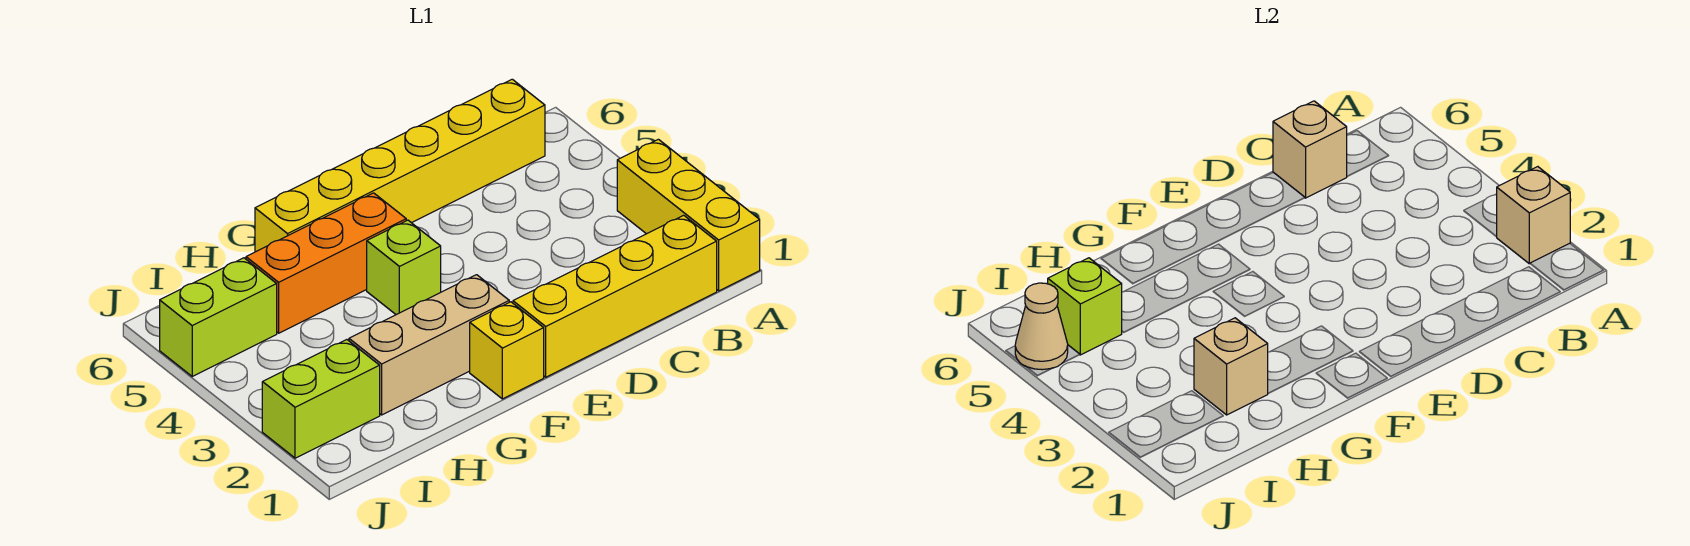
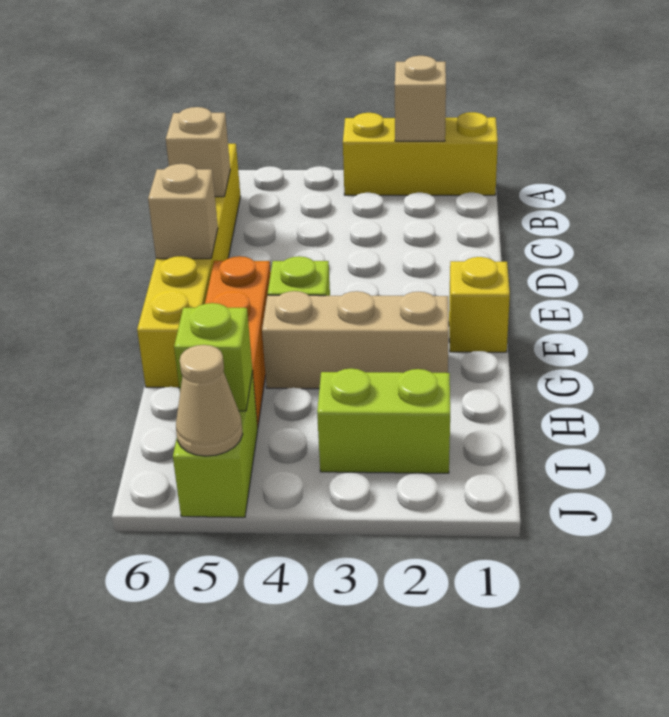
yellow brick B1:E1 level 1 -> none
tan brick F2:H2 level 1 -> tan brick G2:G4 level 1
tan brick H2 level 2 -> tan brick E6 level 2
lime brick I2:J2 level 1 -> lime brick I2:I3 level 1

